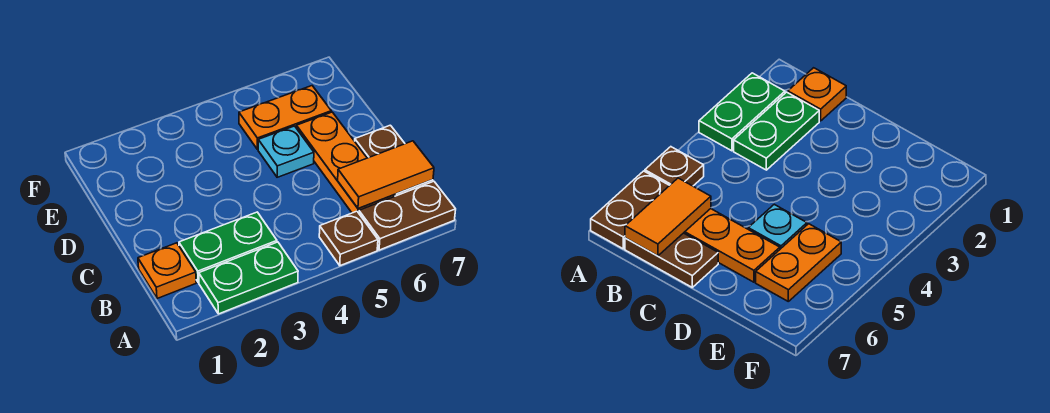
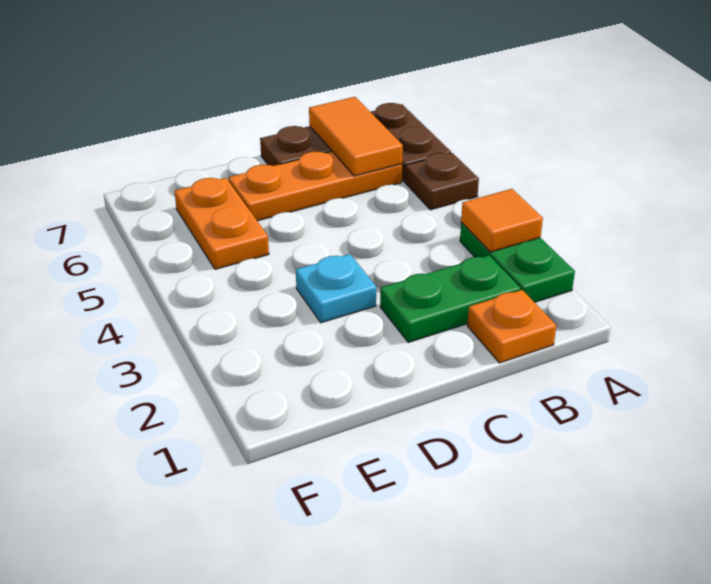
none -> orange tile A3 level 2
green plate B2:B3 level 1 -> green plate B2:C2 level 1
cyan plate D5 level 1 -> cyan plate D3 level 1

